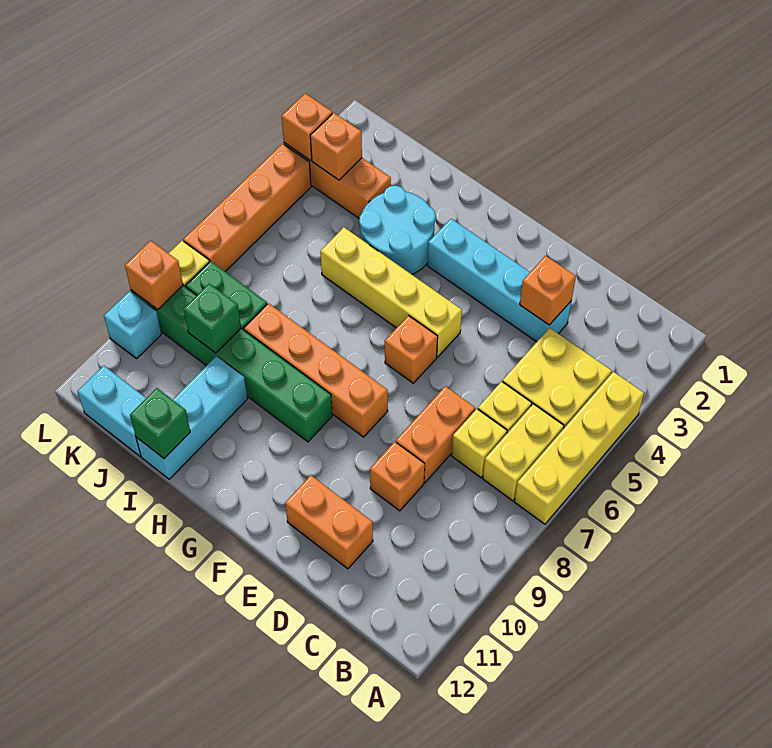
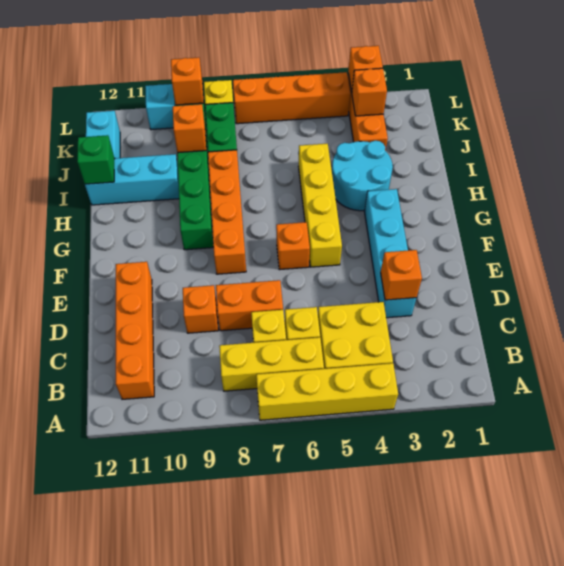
yellow brick B6:B7 level 1 -> yellow brick B6:B8 level 1
orange brick D11:E11 level 1 -> orange brick B11:E11 level 1
green brick J9 level 2 -> orange brick J9 level 2

